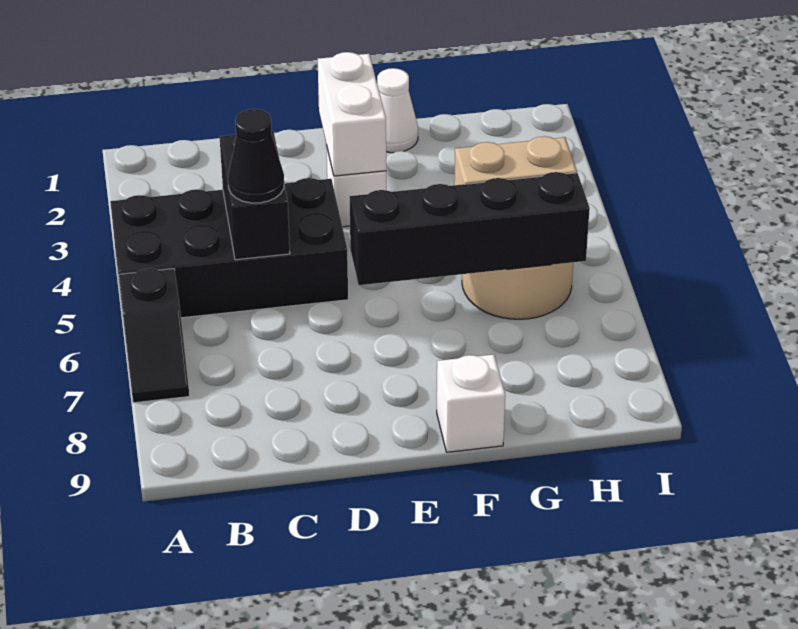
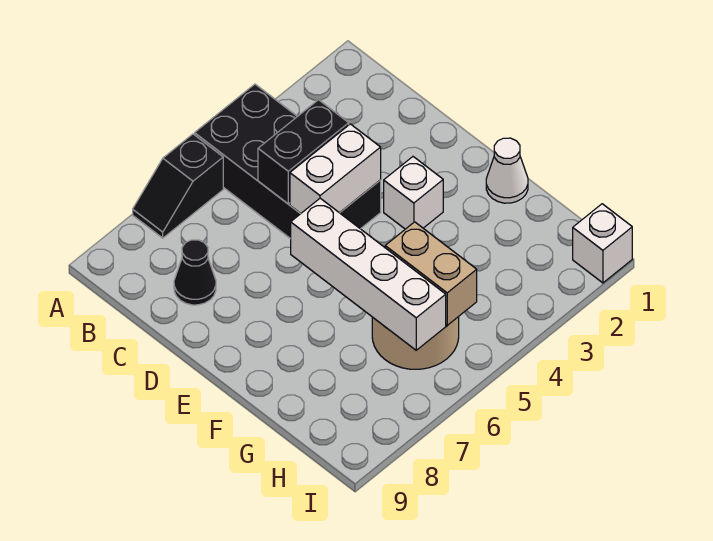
black cone C5 level 3 -> black cone C8 level 1
white brick E2:E3 level 2 -> white brick D4:D5 level 2
black brick E6:H6 level 2 -> white brick E6:H6 level 2
white brick F9 level 1 -> white brick I1 level 1

